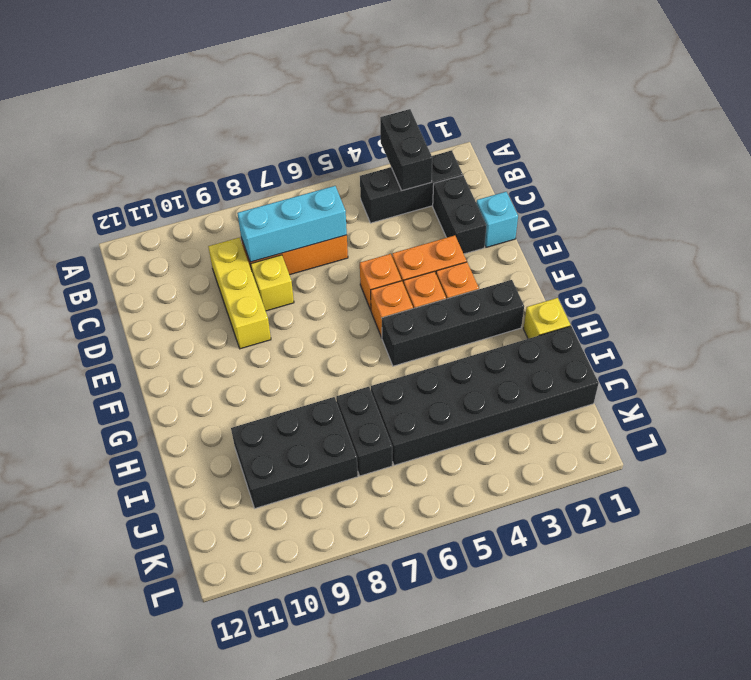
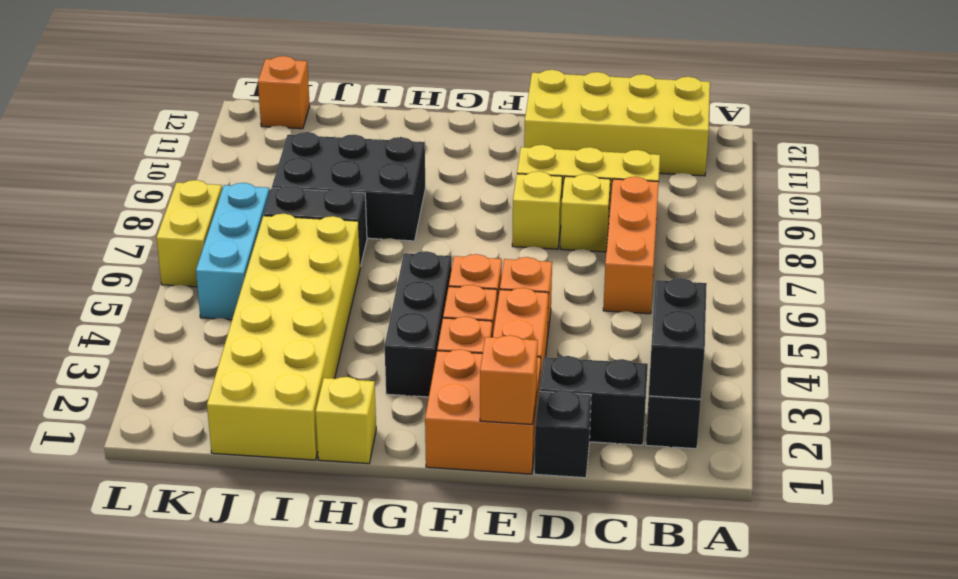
black brick A3:B3 level 2 -> black brick B2:B3 level 2
none -> yellow brick B11:E12 level 1
cyan brick C6:C8 level 2 -> cyan brick K5:K7 level 1
cyan brick D1 level 1 -> black brick D1 level 1
none -> orange brick E1:F2 level 1
none -> orange brick E1 level 2
none -> yellow brick E8 level 1
black brick G2:G5 level 1 -> black brick G3:G5 level 1
black brick I1:J6 level 1 -> yellow brick I1:J6 level 1
black brick I8:J10 level 1 -> black brick H8:J9 level 1
none -> orange brick K12 level 1
none -> yellow brick L6:L7 level 1

